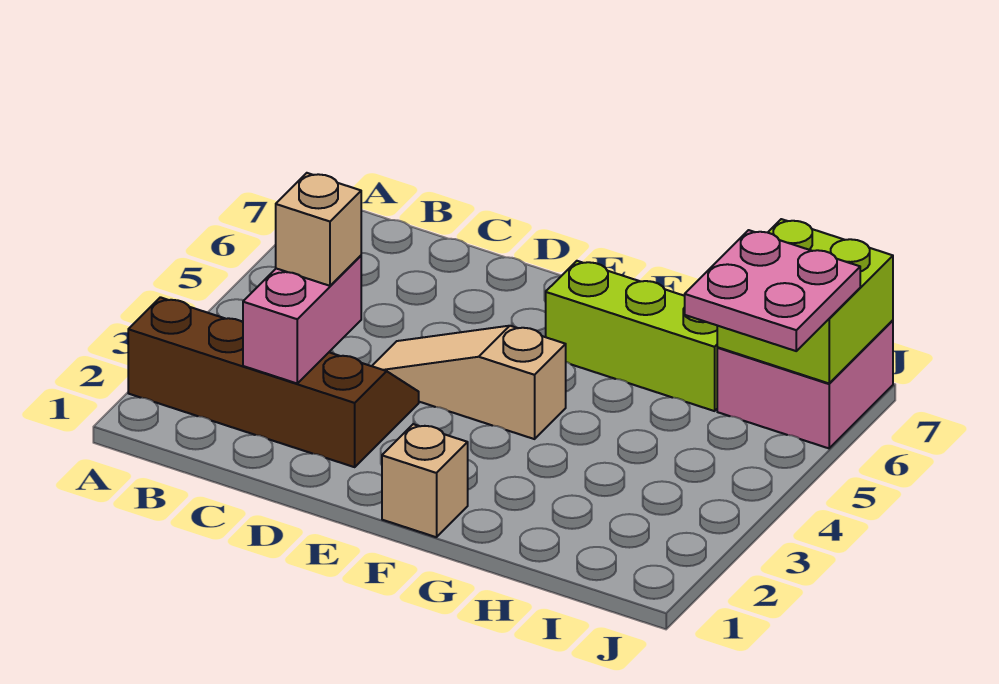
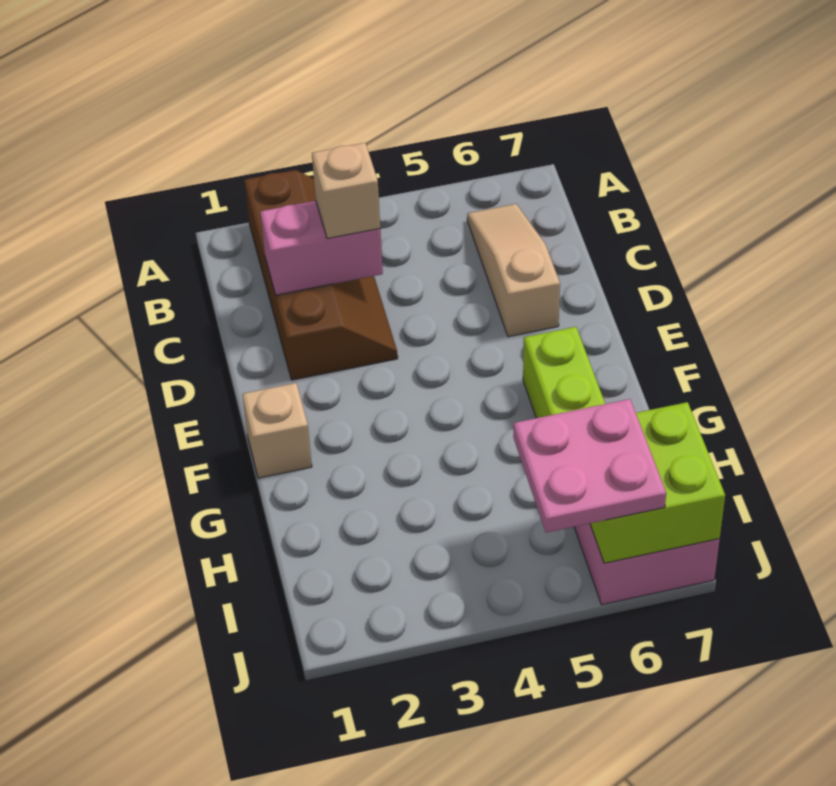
tan slope D4:F4 level 1 top F -> tan slope B6:D6 level 1 top D

